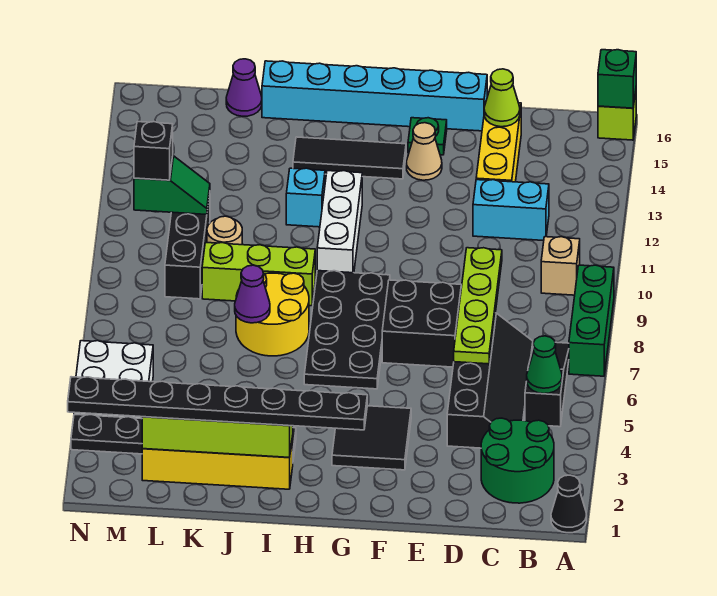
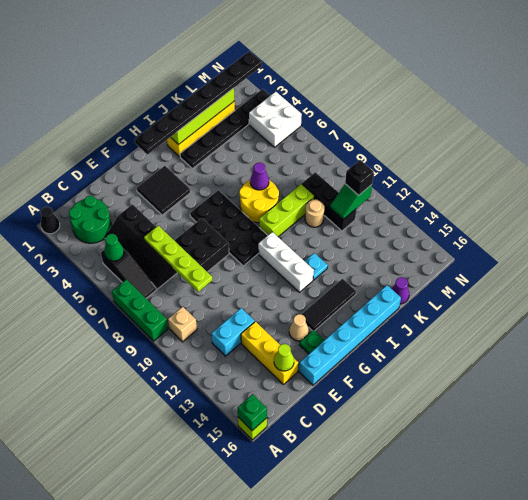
cyan brick I12 level 1 -> cyan plate I12 level 1

